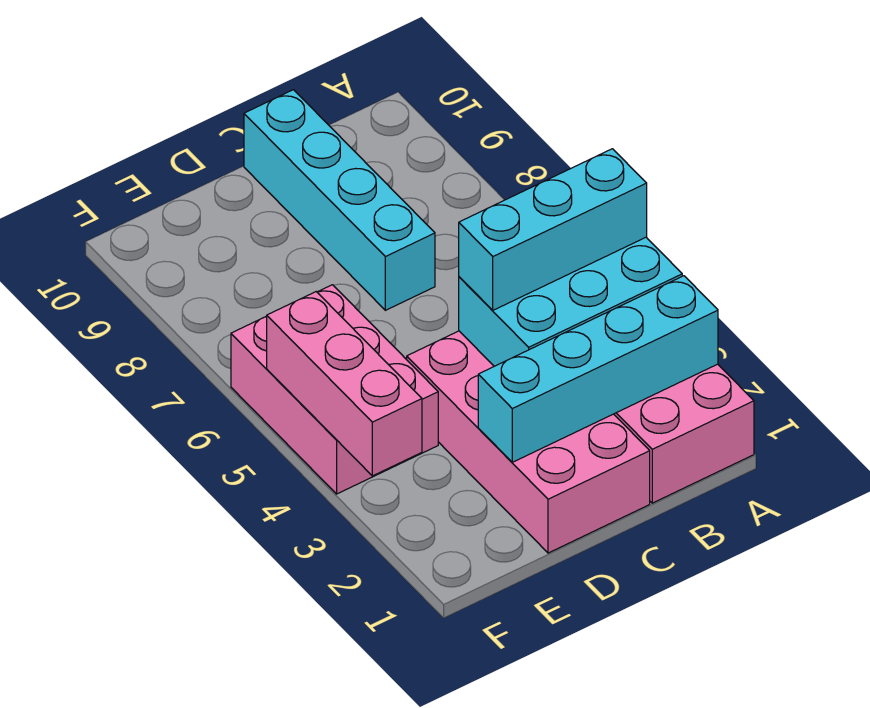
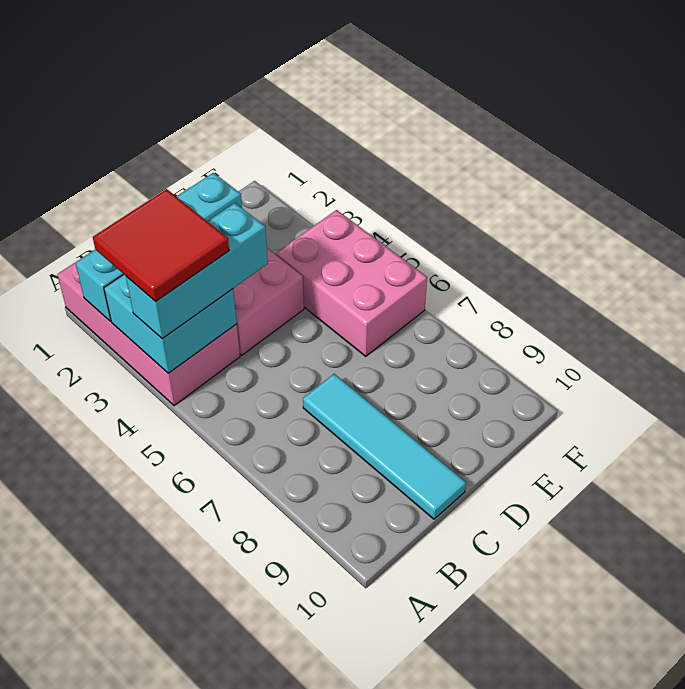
cyan brick A3:C4 level 2 -> cyan brick A3:B4 level 2
none -> red tile A3:B4 level 4
cyan brick C7:C10 level 1 -> cyan tile C7:C10 level 1
pink brick F3:F5 level 2 -> none

